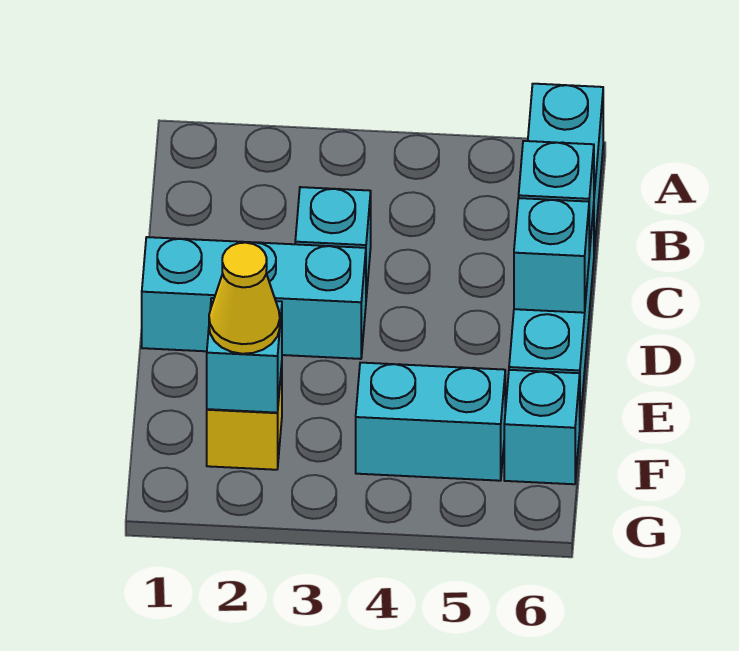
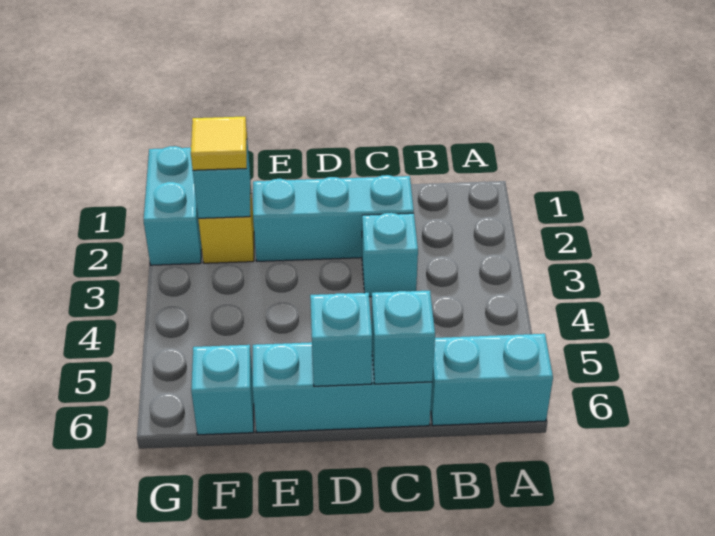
cyan brick D1:D3 level 1 -> cyan brick C2:E2 level 1
yellow cone F2 level 3 -> yellow tile F2 level 3
cyan brick F4:F5 level 1 -> cyan brick G1:G2 level 1

